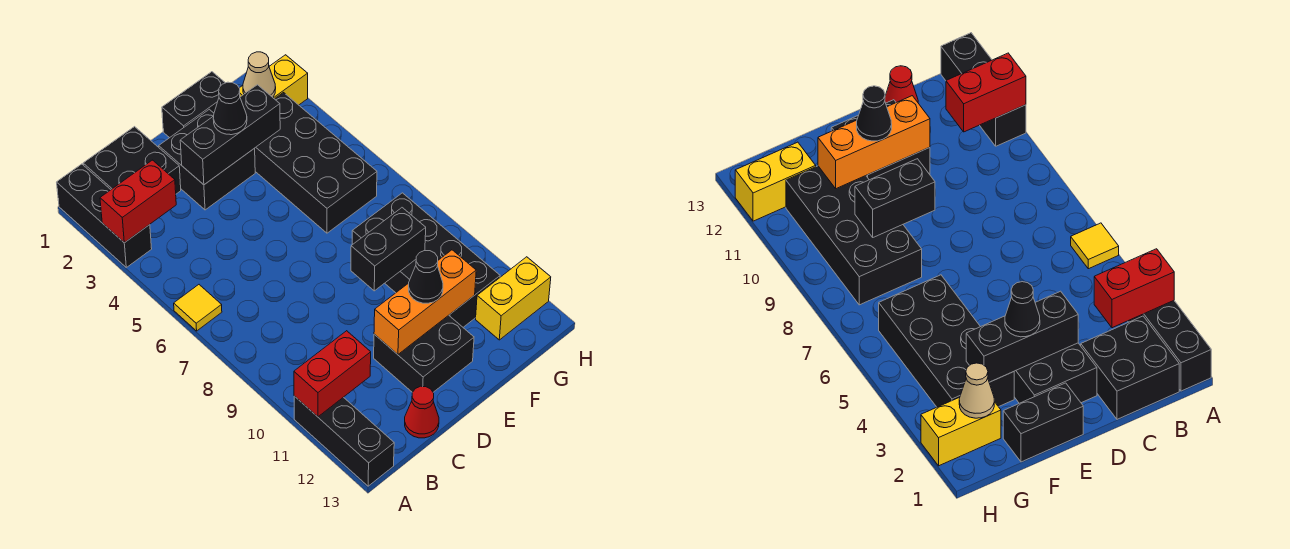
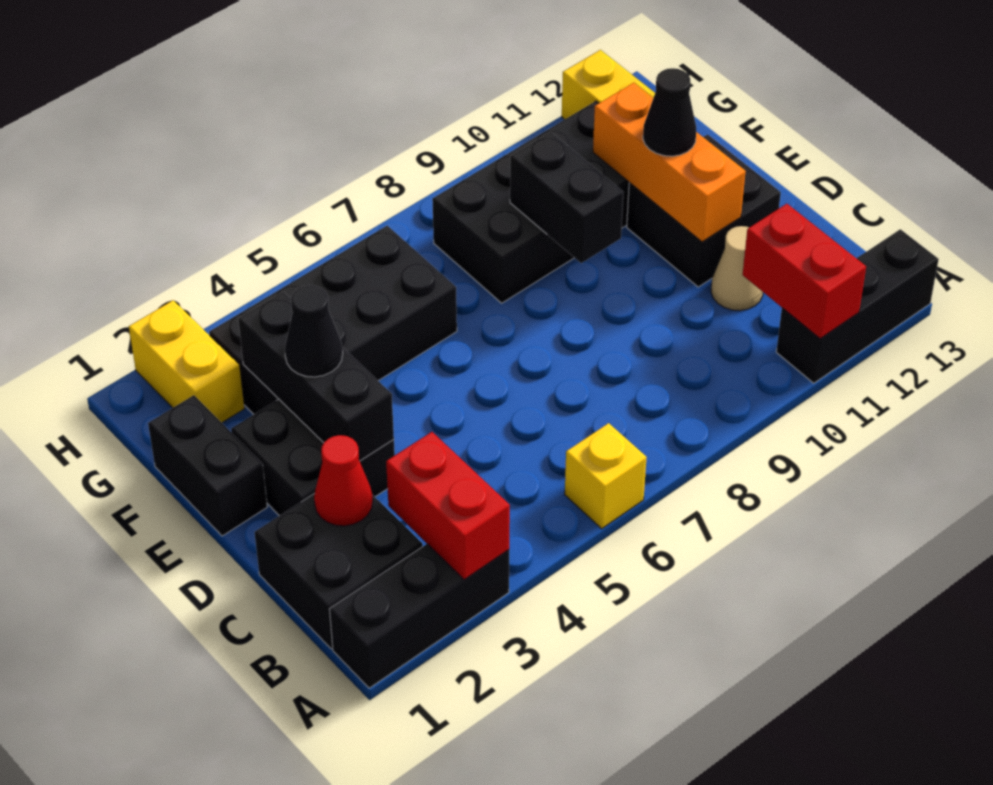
yellow tile A6 level 1 -> yellow brick A6 level 1
red cone C13 level 1 -> red cone C2 level 2
tan cone G2 level 2 -> tan cone C11 level 1

